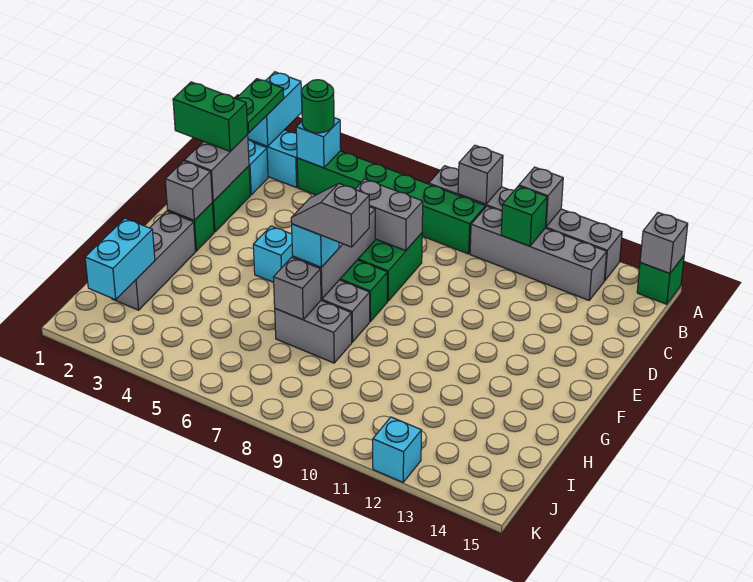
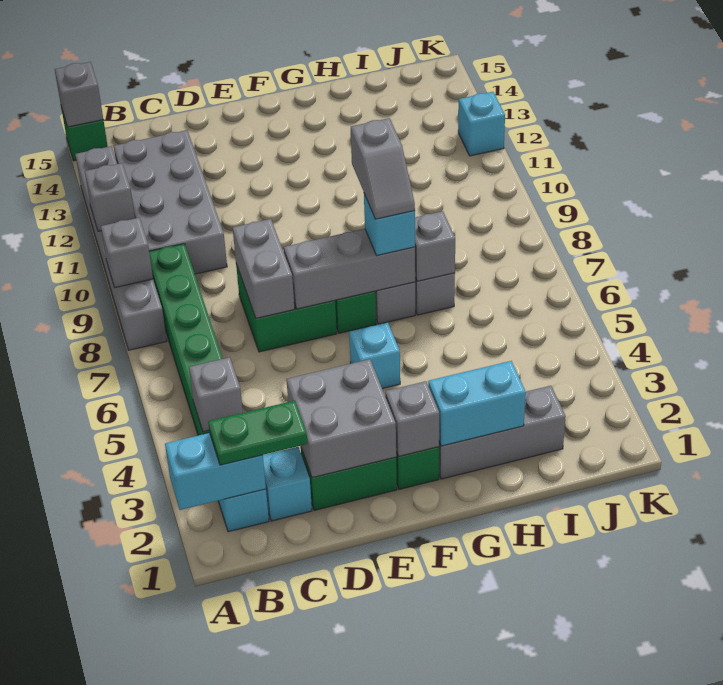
cyan brick B4 level 2 -> grey brick B4 level 2
green round brick B4 level 3 -> none
grey brick B10:B13 level 1 -> grey brick B10:C13 level 1
green brick B11 level 2 -> none
green brick D1:D2 level 3 -> none
grey brick D2:E2 level 2 -> grey brick D2:E3 level 2
cyan brick I2:J2 level 2 -> cyan brick G2:H2 level 2

